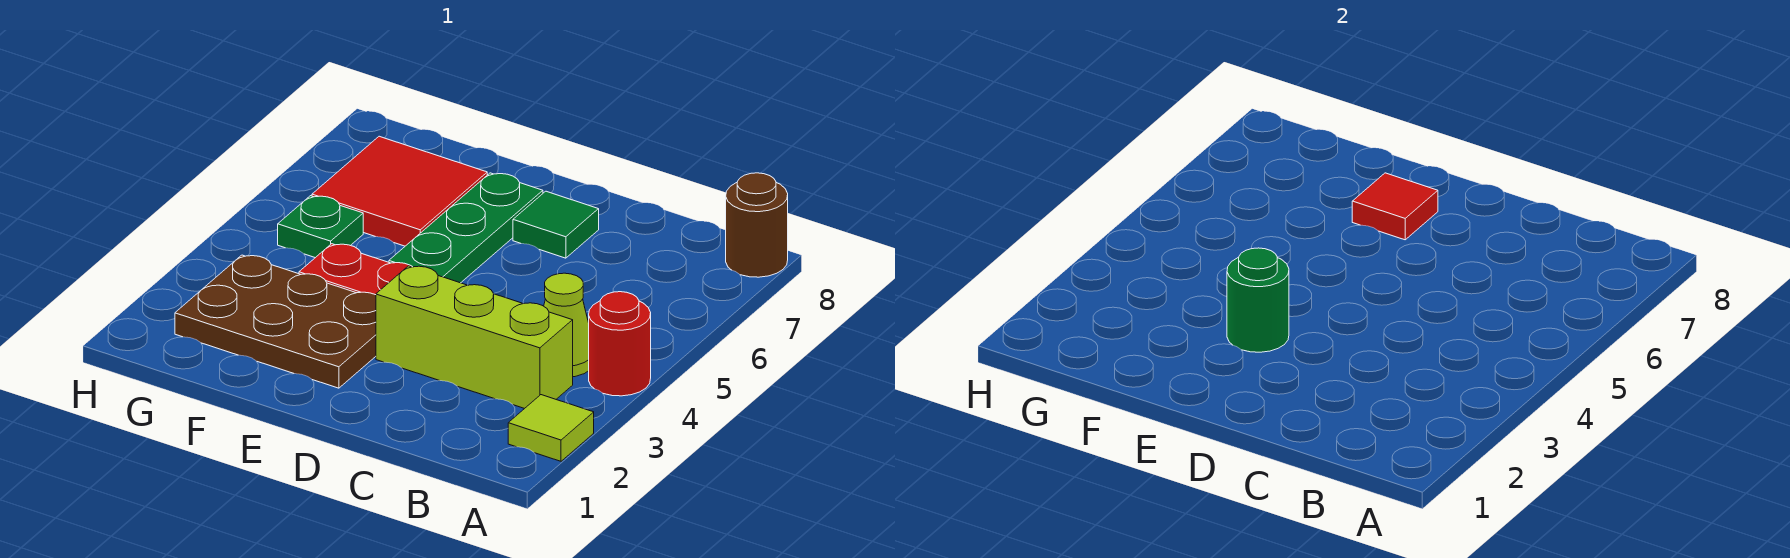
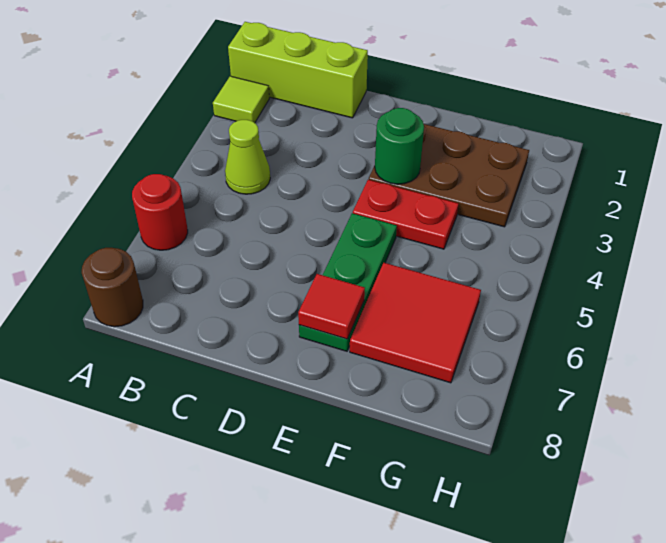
red round brick A4 level 1 -> red round brick A6 level 1
lime brick B3:D3 level 1 -> lime brick A1:C1 level 1
green tile D7 level 1 -> none
green plate G5 level 1 -> none

